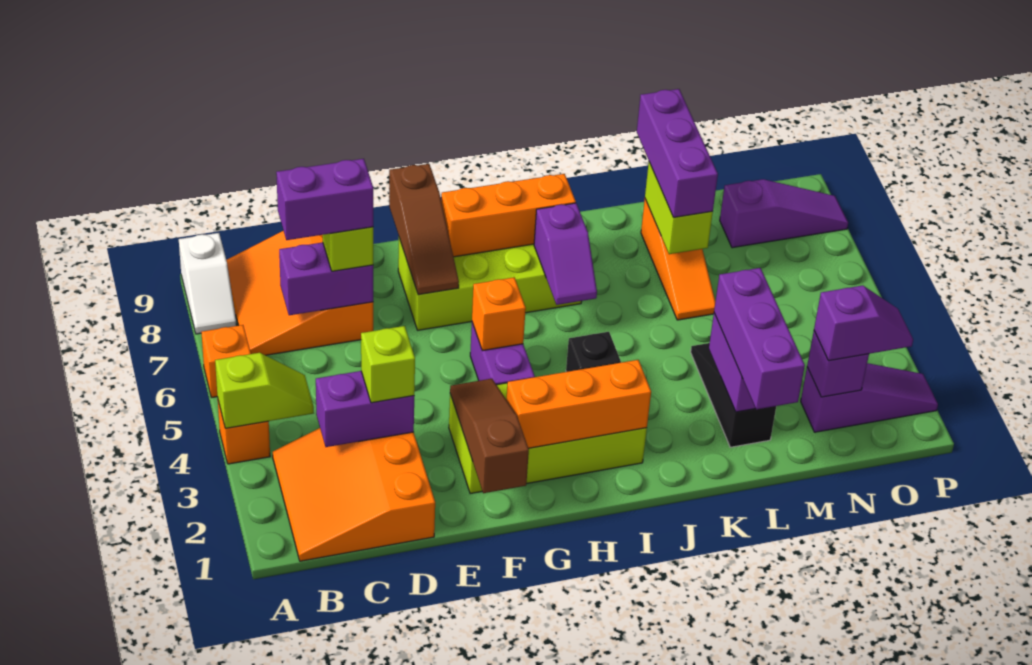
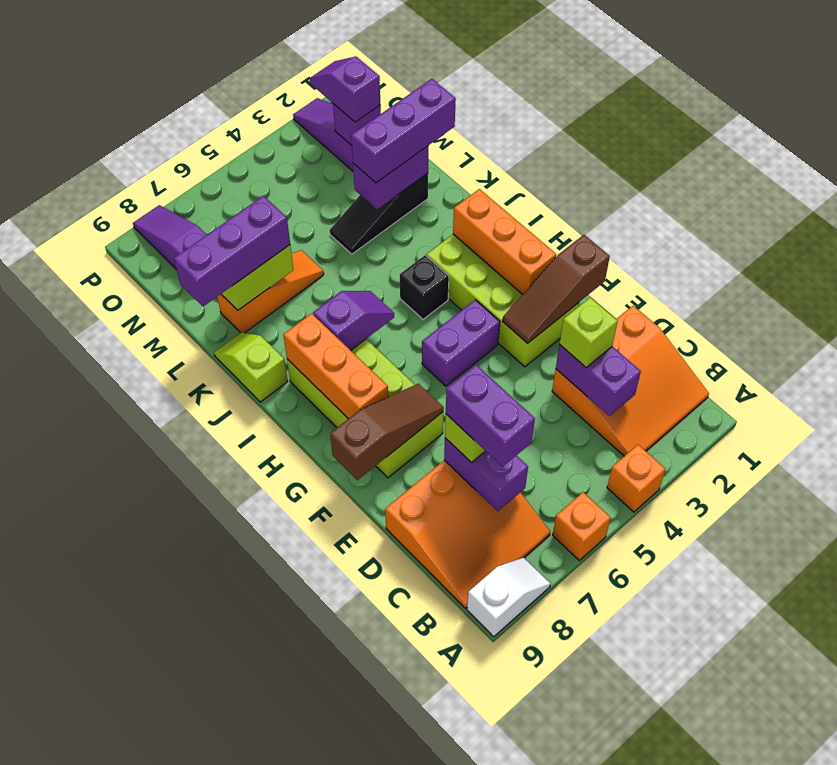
lime slope A4:B4 level 2 top A -> lime slope J9:K9 level 1 top J
orange brick G5 level 2 -> none

